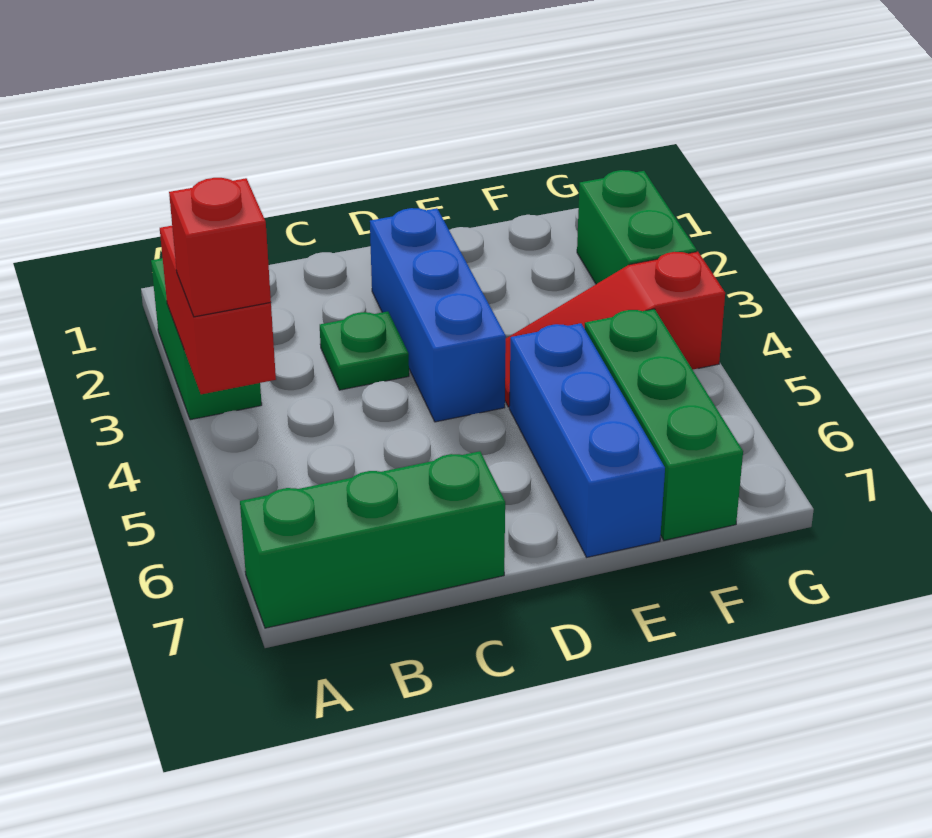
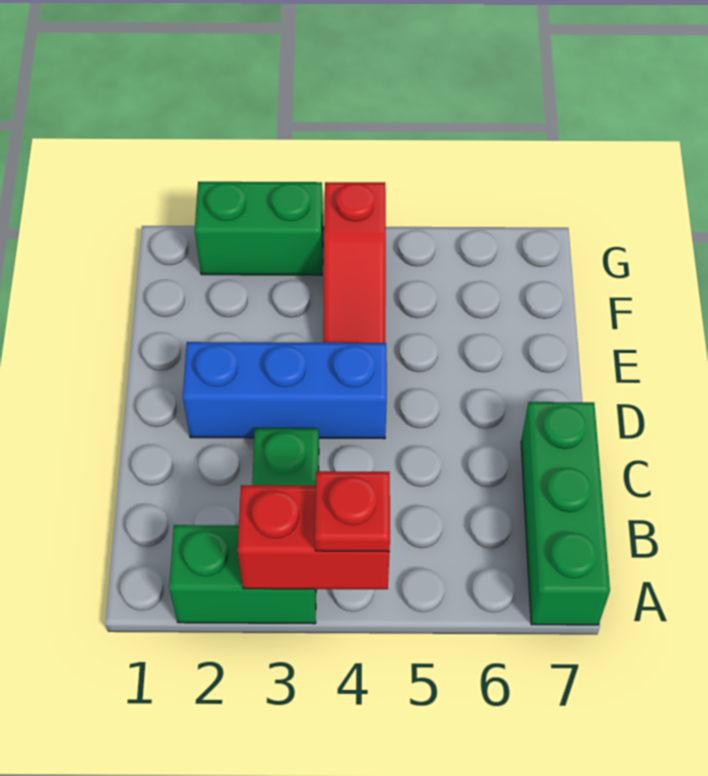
red brick A4 level 3 -> red plate A4 level 3
blue brick E5:E7 level 1 -> none
green brick F5:F7 level 1 -> none

